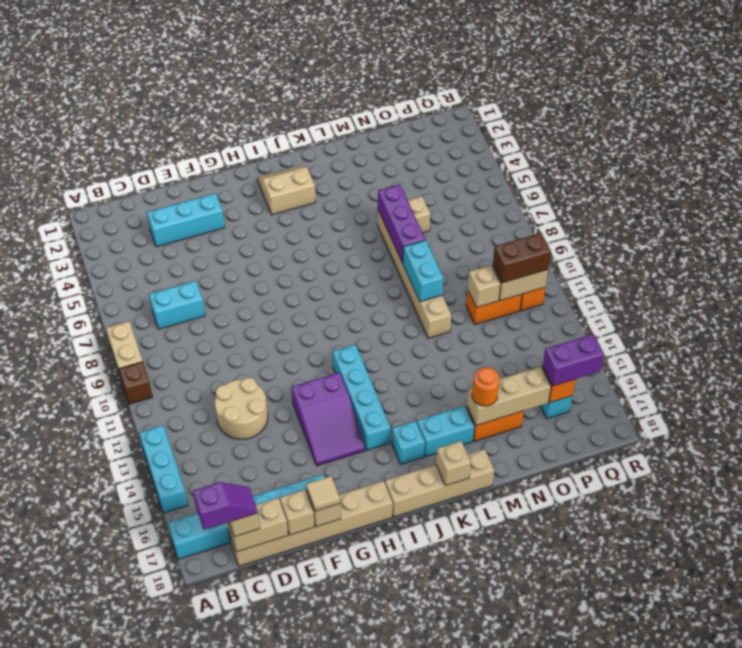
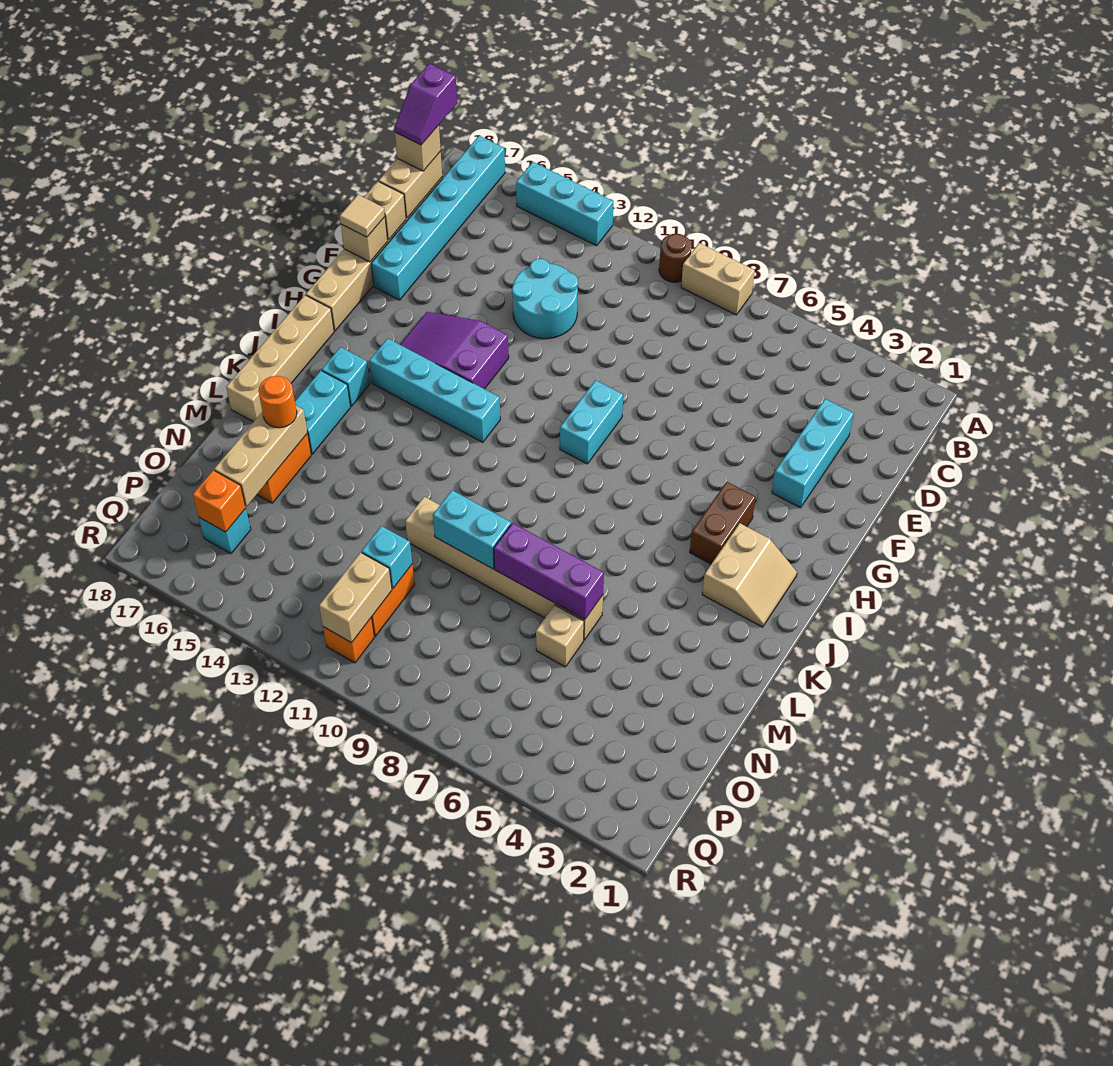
brown brick A10 level 1 -> brown round brick A10 level 1
cyan brick C7:D7 level 1 -> cyan brick G9:H9 level 1
tan round brick D12:E13 level 1 -> cyan round brick D12:E13 level 1
tan brick K18 level 2 -> none
tan brick O11 level 2 -> cyan brick O11 level 2
brown brick P11:Q11 level 3 -> brown brick H4:I4 level 1
purple brick P16:Q16 level 3 -> none

